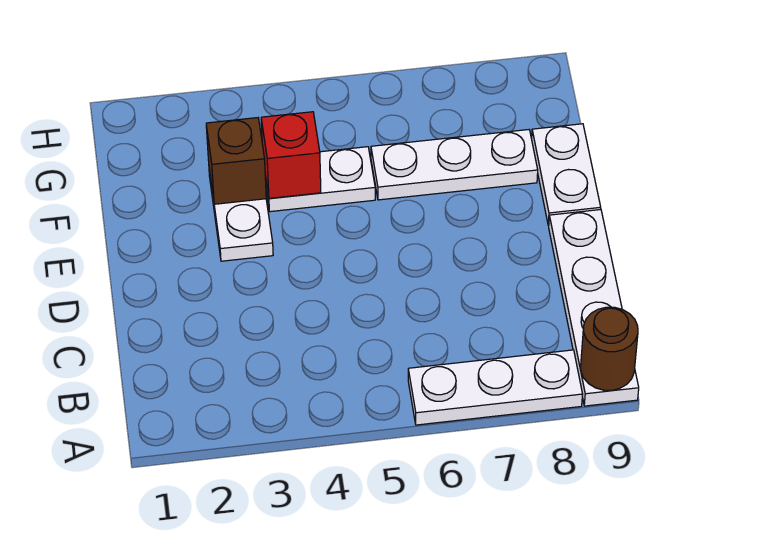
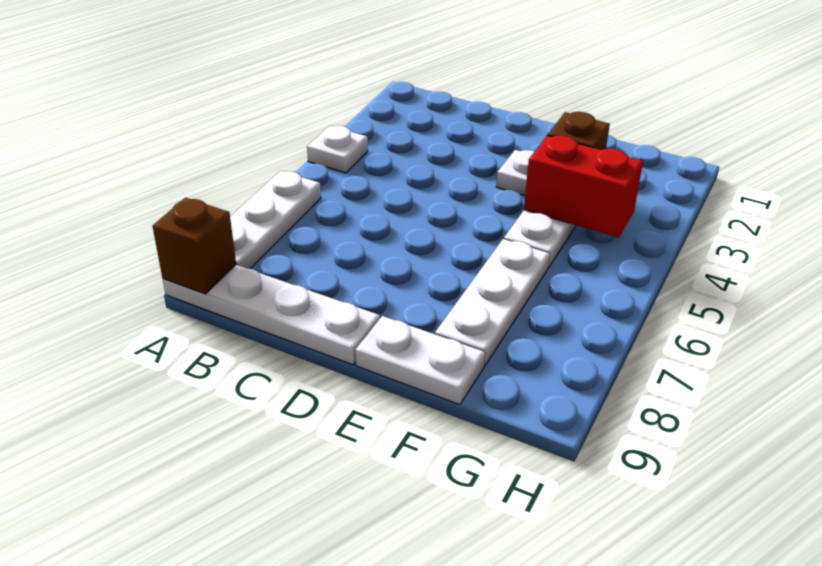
none -> white plate A4 level 1
brown round brick A9 level 2 -> brown brick A9 level 2
red brick F4 level 2 -> red brick F4:G4 level 2

